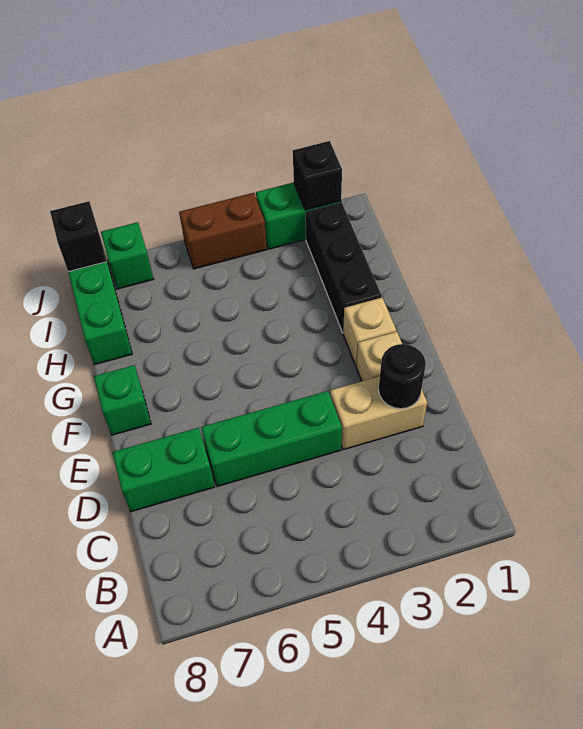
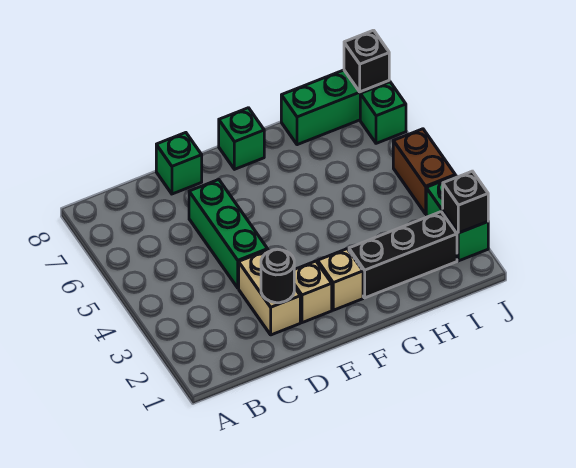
green brick D7:D8 level 1 -> green brick D8 level 1

